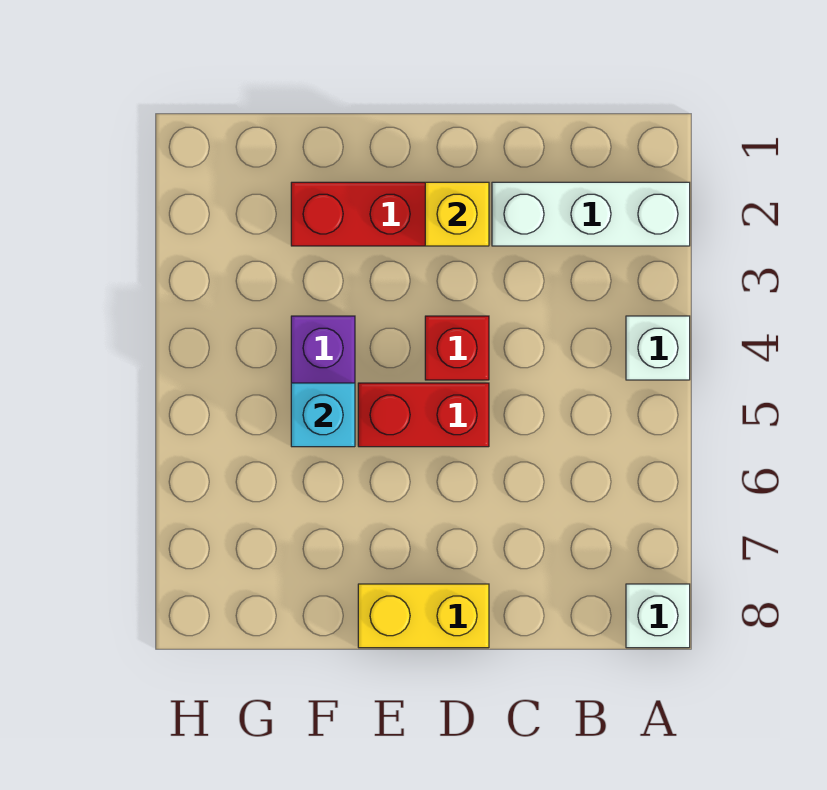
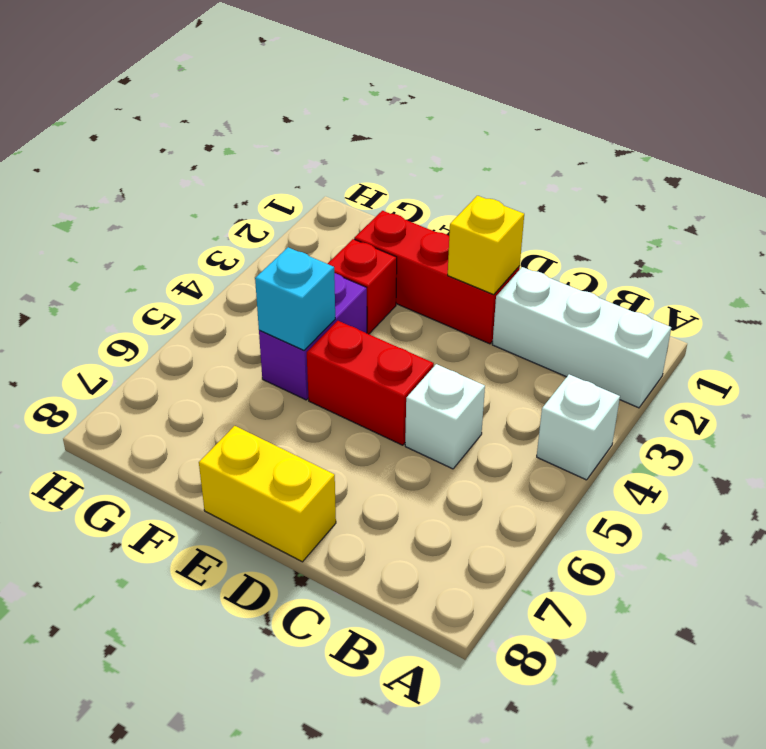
white brick A8 level 1 -> white brick C5 level 1
red brick D4 level 1 -> red brick F3 level 1

